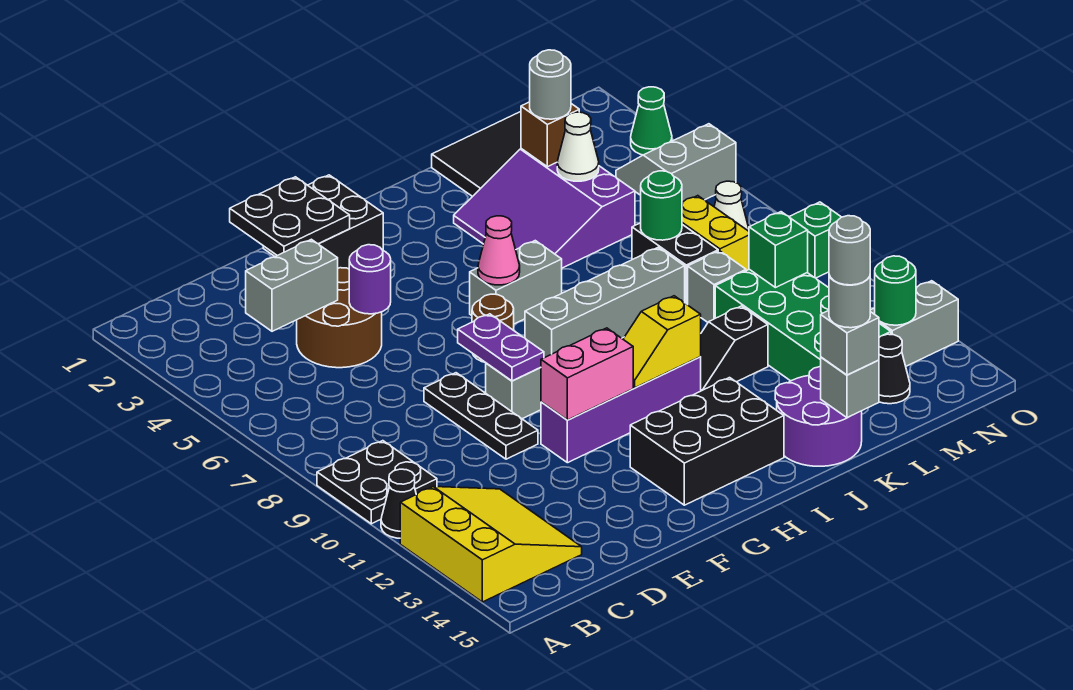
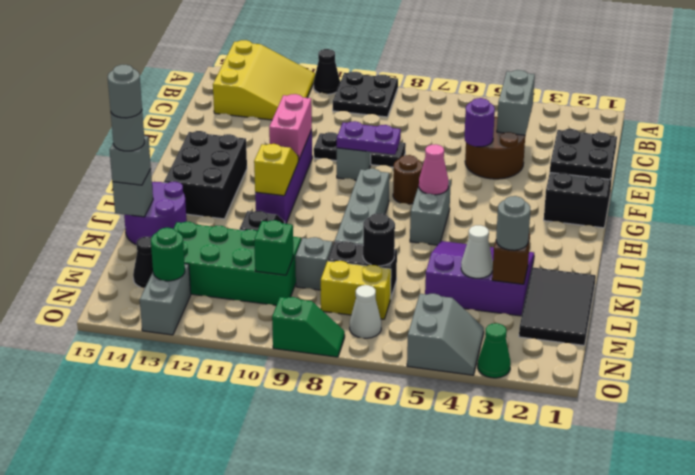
yellow slope A12:C14 level 1 top A -> yellow slope A12:C14 level 1 top 14
green round brick L7 level 2 -> black round brick L7 level 2

